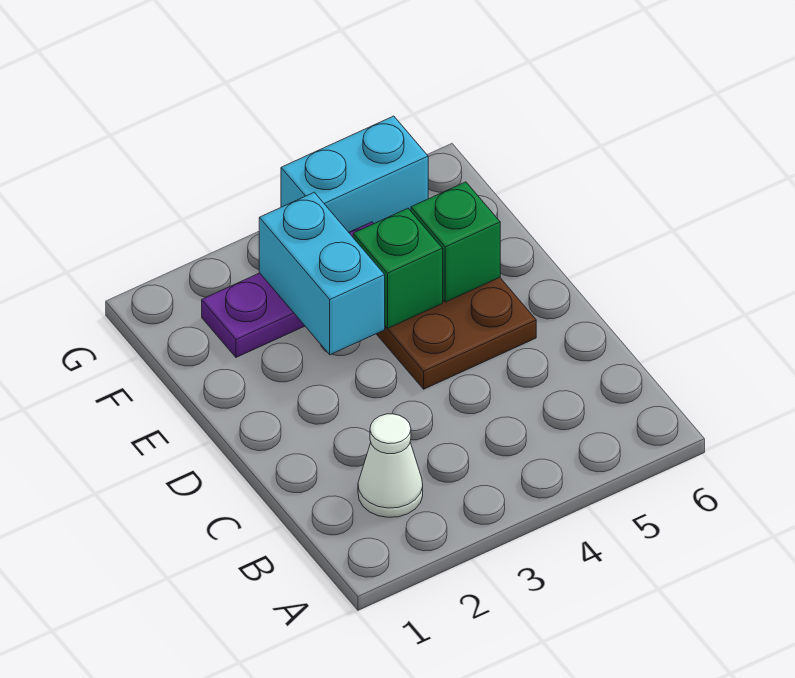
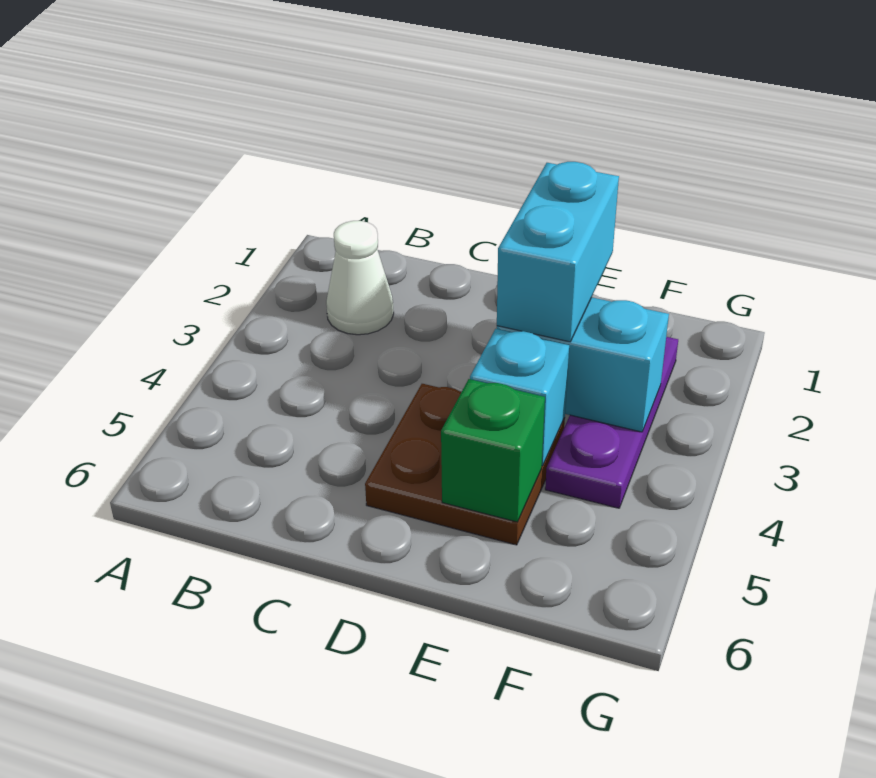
green brick E4 level 2 -> cyan brick E4 level 2
cyan brick G4:G5 level 1 -> cyan brick E2:E3 level 3

